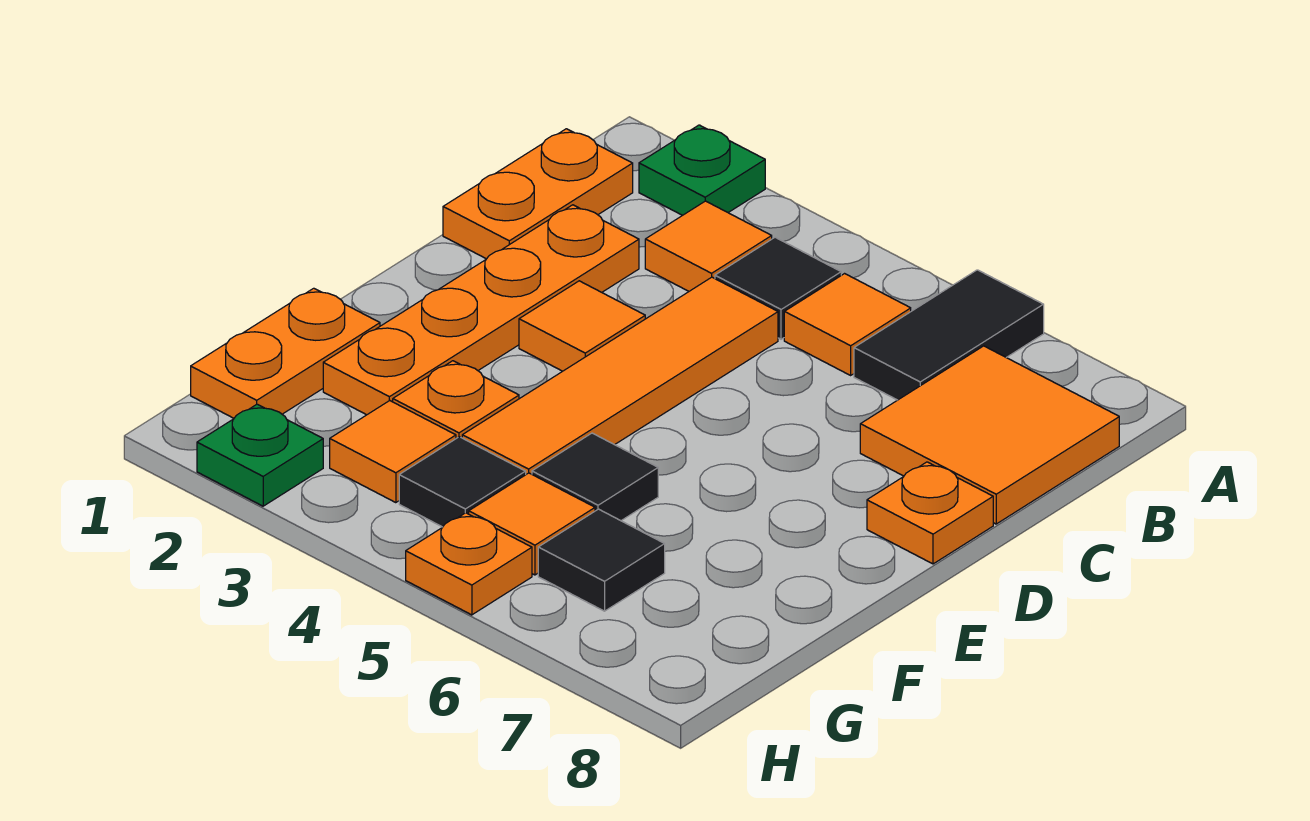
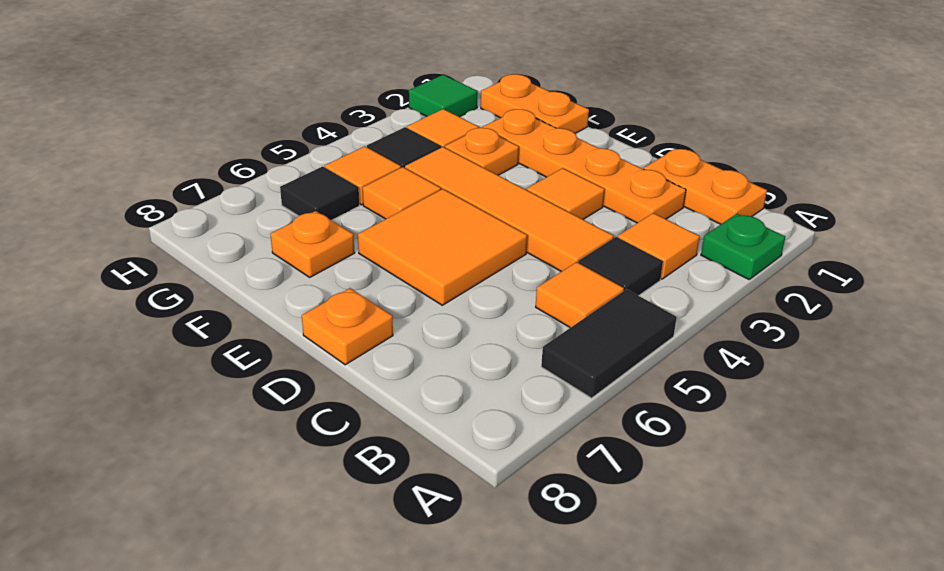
black tile A6:B6 level 1 -> black tile A5:A6 level 1
orange tile B7:C8 level 1 -> orange tile D5:E6 level 1
black tile F5 level 1 -> orange tile F5 level 1
green plate H2 level 1 -> green tile H2 level 1
orange plate H5 level 1 -> orange plate F7 level 1

